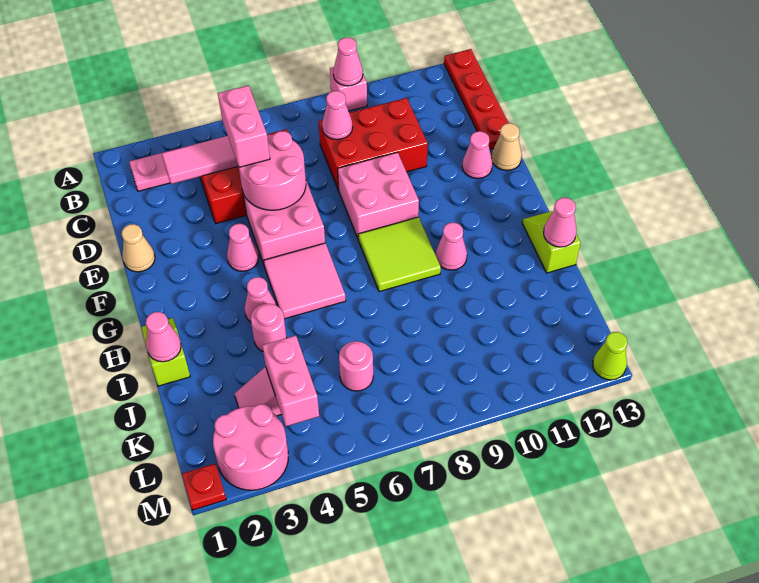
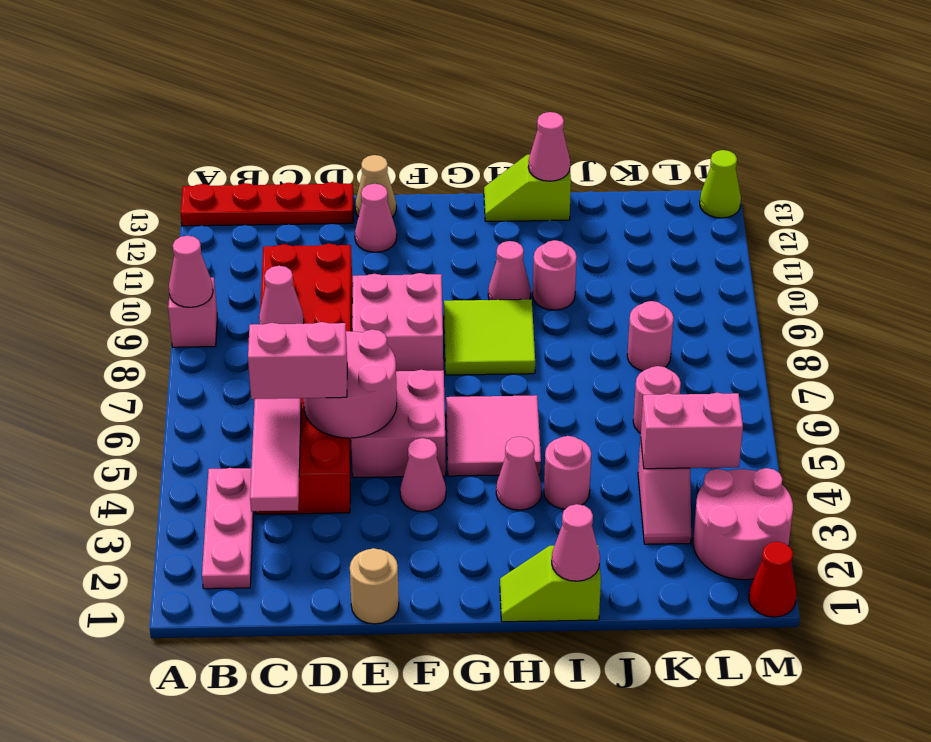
tan cone E1 level 1 -> tan round brick E1 level 1
none -> pink round brick I10 level 1
none -> pink round brick K8 level 1
red plate M1 level 1 -> red cone M1 level 1

